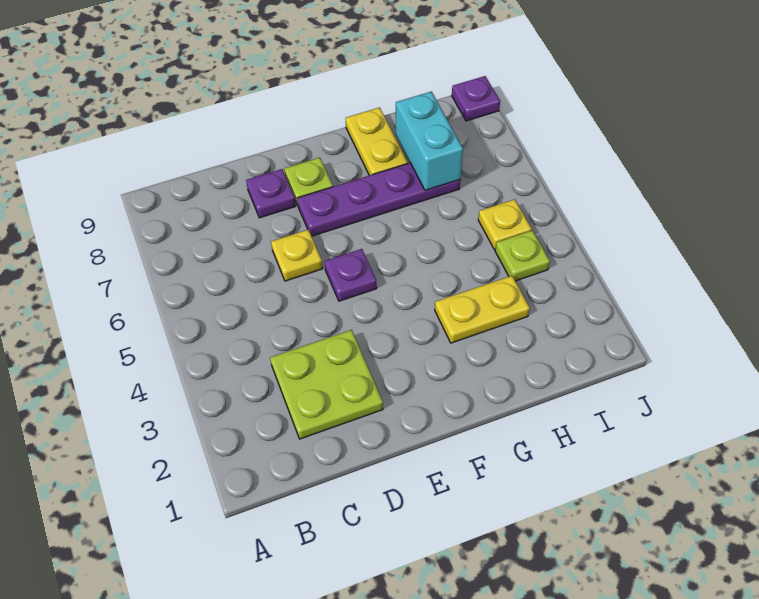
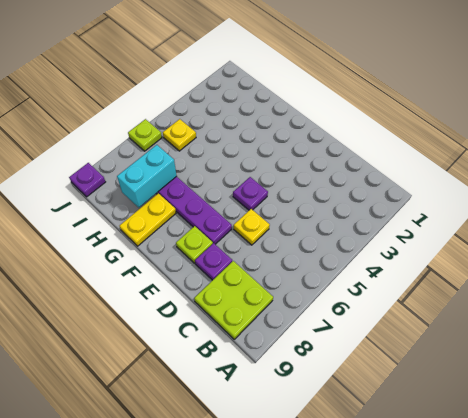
lime plate C2:D3 level 1 -> lime plate B8:C9 level 1
yellow plate G3:H3 level 1 -> none
lime plate I4 level 1 -> lime plate J6 level 1

